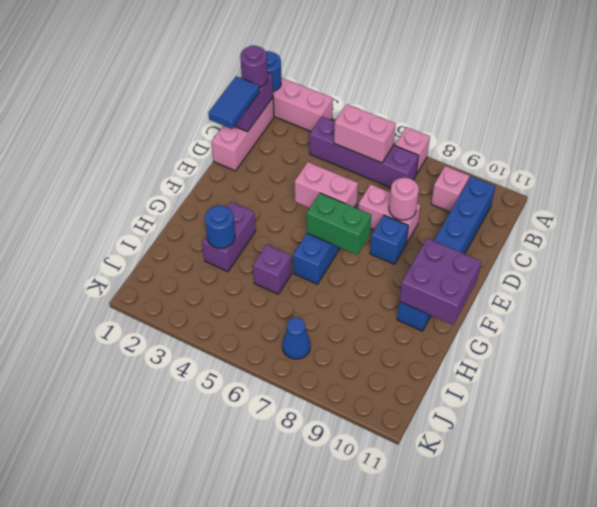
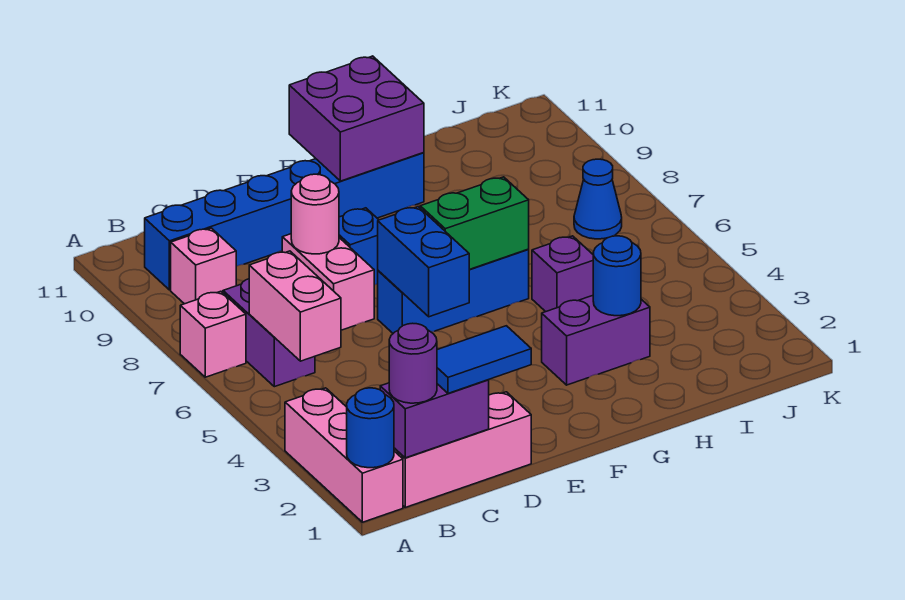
purple brick B4:B7 level 1 -> purple brick B6:B7 level 1
pink brick E5:E6 level 2 -> blue brick E5:E6 level 2
green brick F6:F7 level 2 -> green brick F6:G6 level 2

